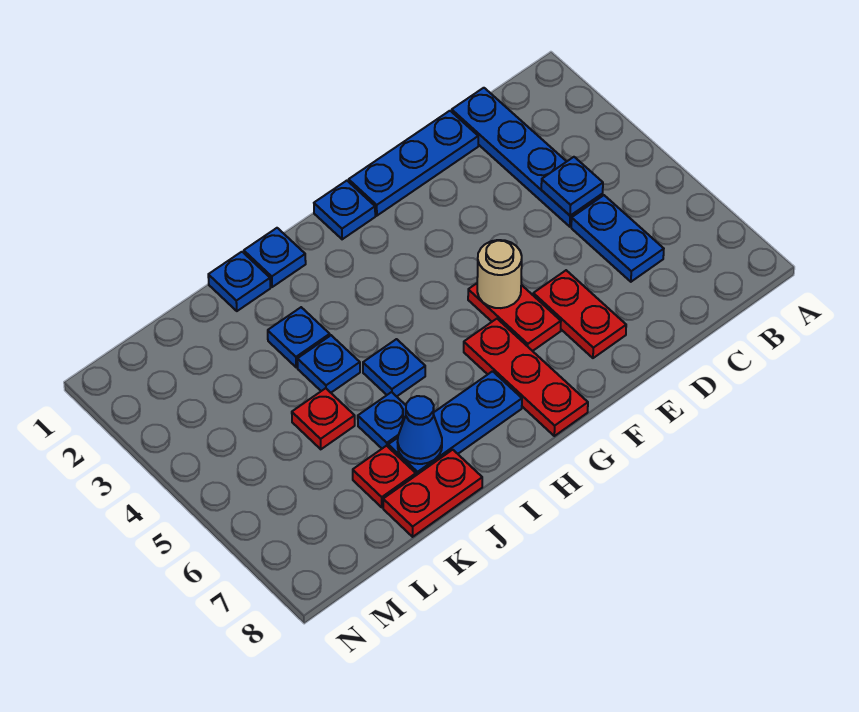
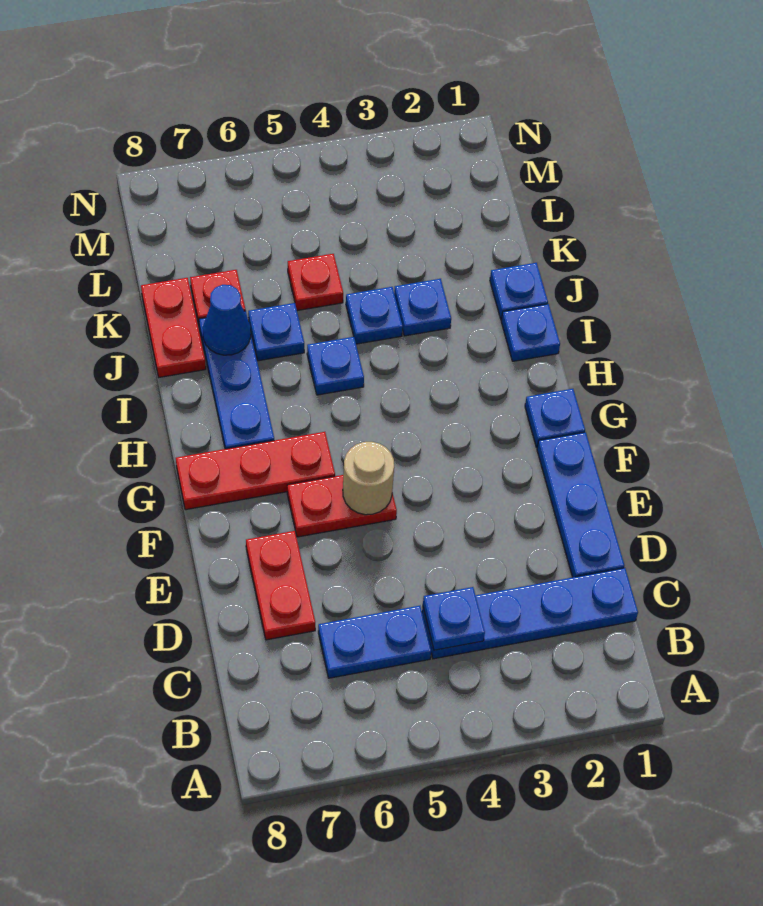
red plate E6:E7 level 1 -> red plate D7:E7 level 1

